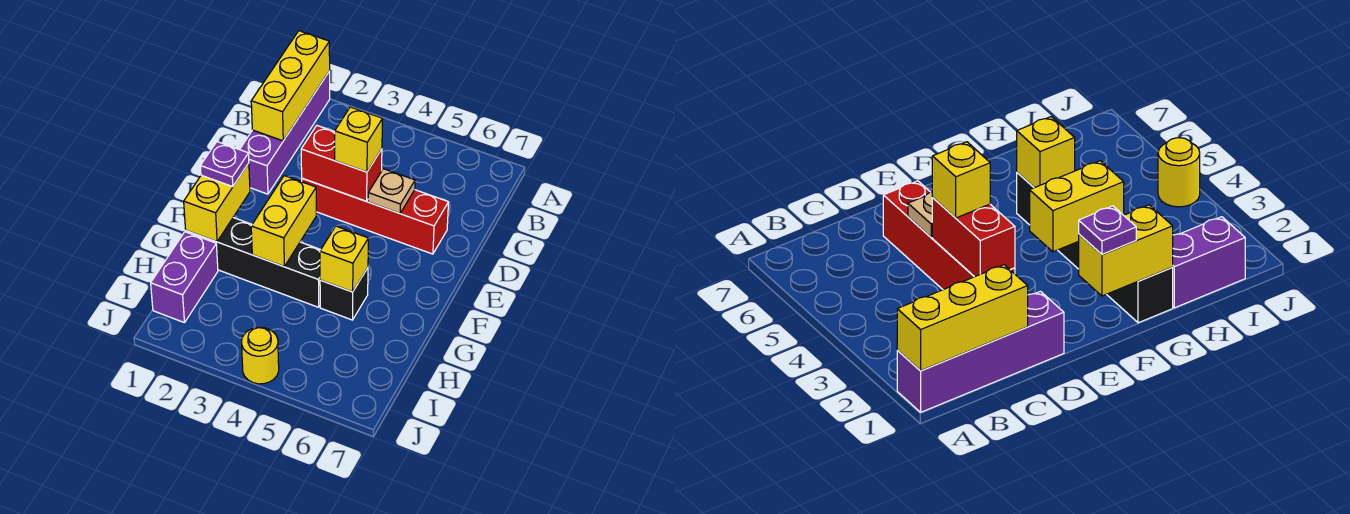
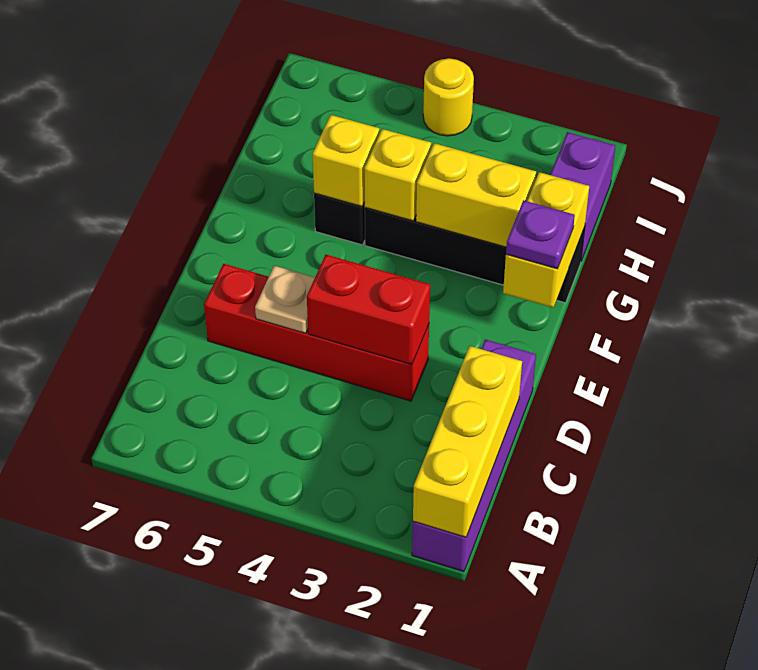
yellow brick D4 level 3 -> yellow brick G4 level 2
yellow brick F3:G3 level 2 -> yellow brick G2:G3 level 2

